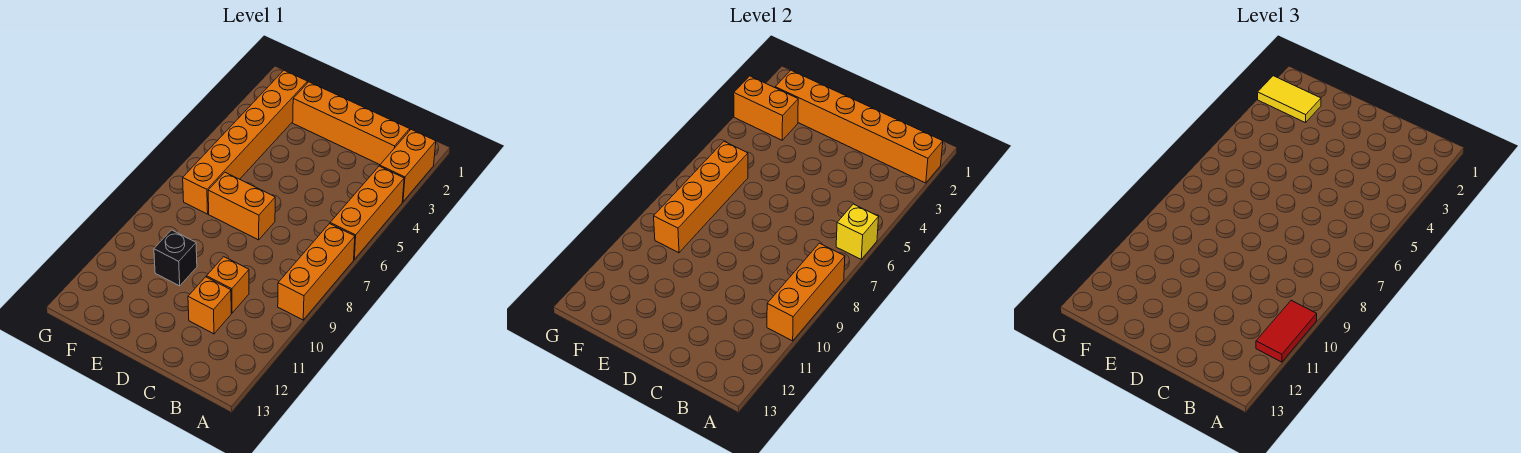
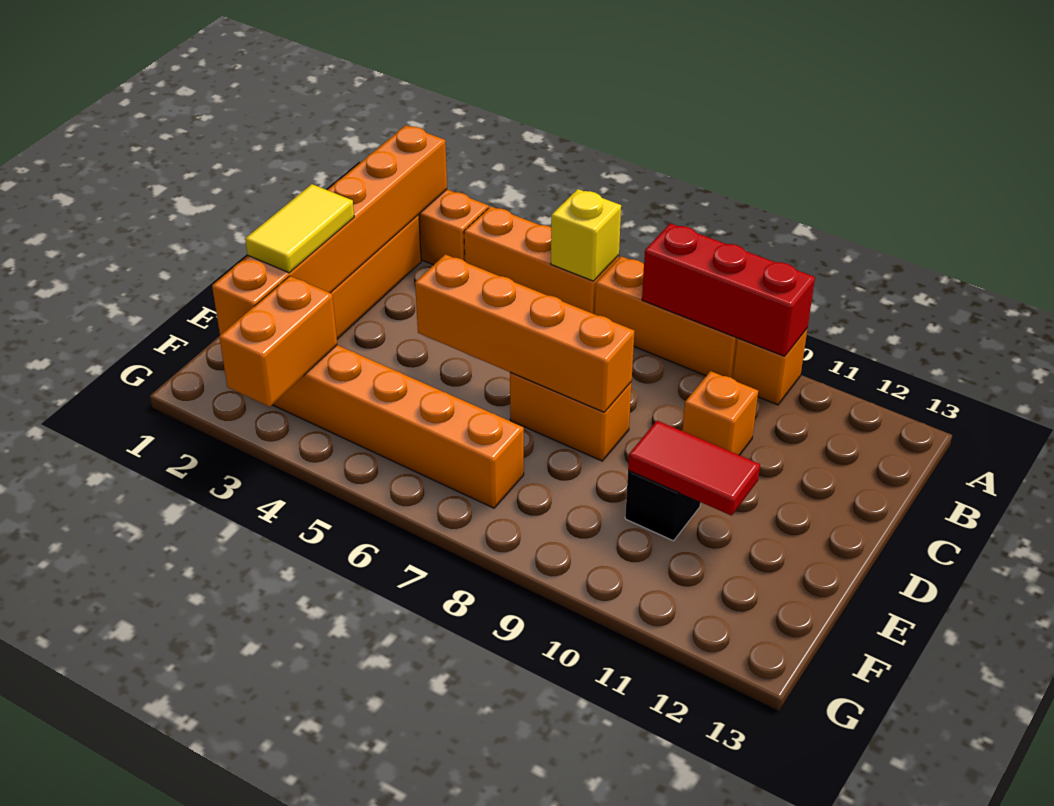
orange brick A8:A10 level 2 -> red brick A8:A10 level 2
red tile A10:A11 level 3 -> red tile E10:E11 level 2
orange brick C11 level 1 -> orange brick A10 level 1
orange brick D7:E7 level 1 -> orange brick D7:D8 level 1
yellow tile F2:G2 level 3 -> yellow tile D2:E2 level 3
orange brick F6:F9 level 2 -> orange brick D5:D8 level 2

